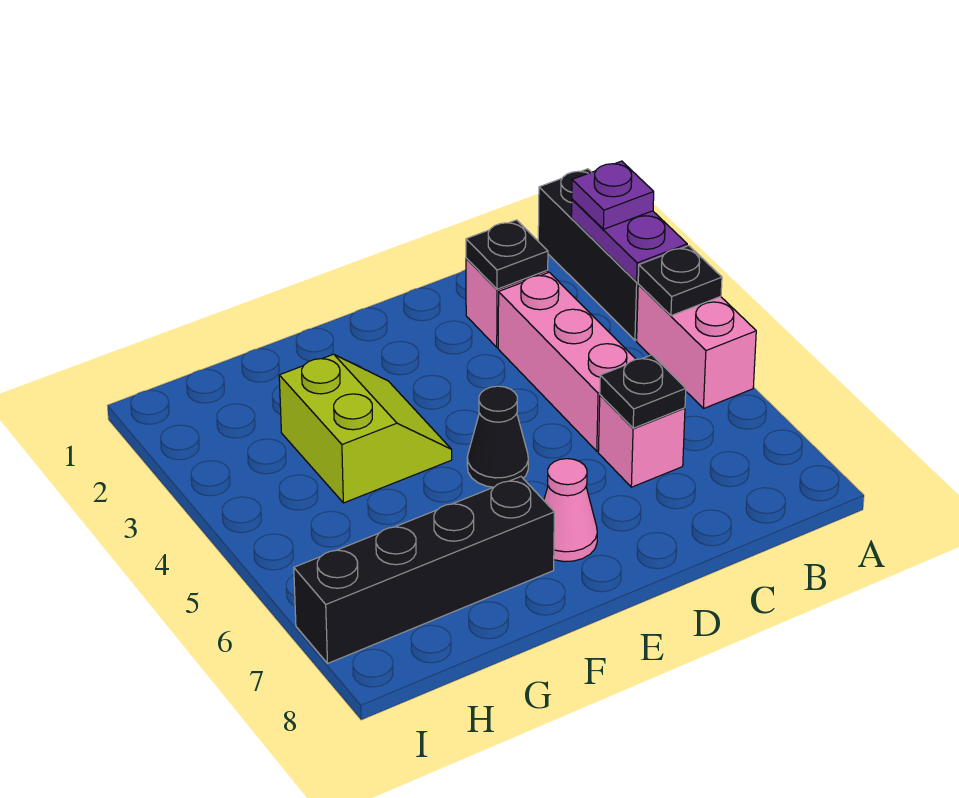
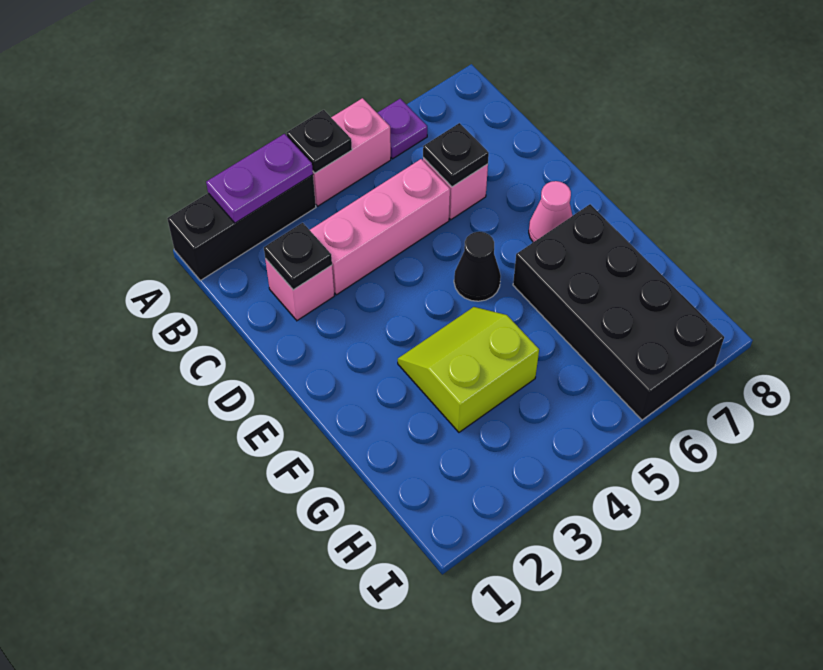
purple plate A2 level 3 -> purple plate A6 level 1
black brick F7:I7 level 1 -> black brick F6:I7 level 1

